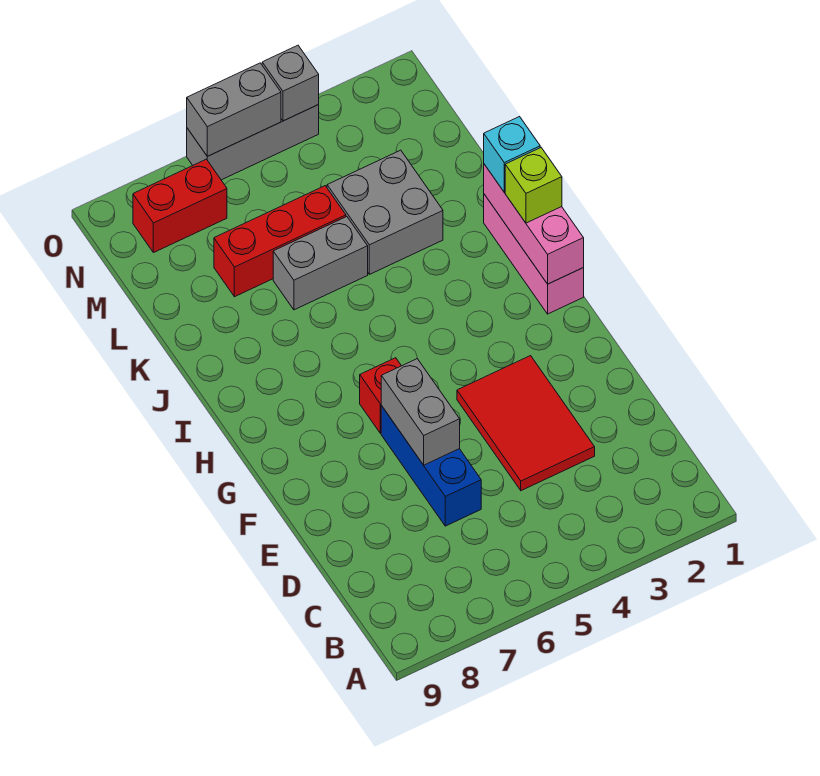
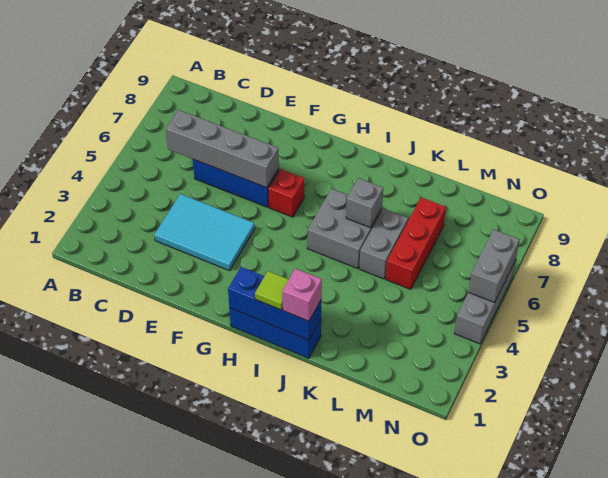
red tile D3:F4 level 1 -> cyan tile D3:F4 level 1
grey brick E6:F6 level 2 -> grey brick C6:F6 level 2
pink brick H1:J1 level 1 -> blue brick H1:J1 level 1
pink brick H1:J1 level 2 -> blue brick H1:J1 level 2
lime brick I1 level 3 -> lime tile I1 level 3
cyan brick J1 level 3 -> pink brick J1 level 3
grey brick K3:L4 level 1 -> grey brick I5:J6 level 1
red brick N7:N8 level 1 -> none
grey brick O4 level 2 -> grey brick J6 level 2

